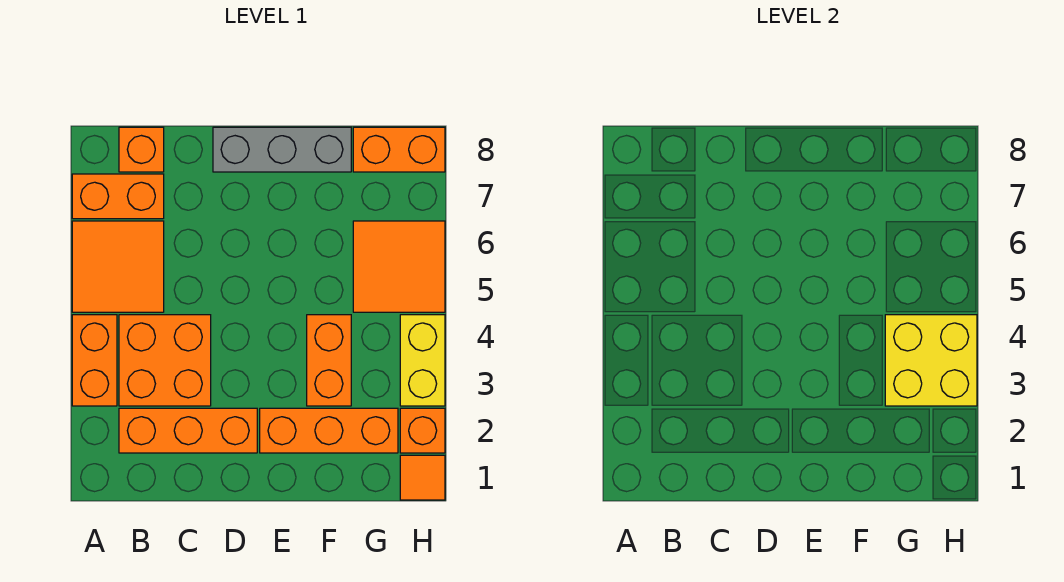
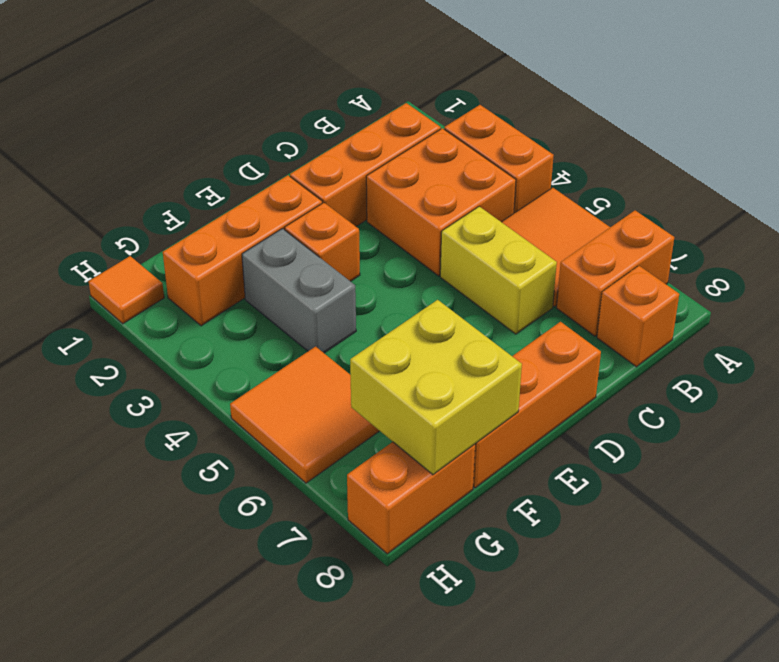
grey brick D8:F8 level 1 -> orange brick D8:F8 level 1
orange brick F3:F4 level 1 -> grey brick F3:F4 level 1
yellow brick G3:H4 level 2 -> yellow brick F7:G8 level 2
orange brick H2 level 1 -> orange brick E3 level 1
yellow brick H3:H4 level 1 -> yellow brick C5:C6 level 1

